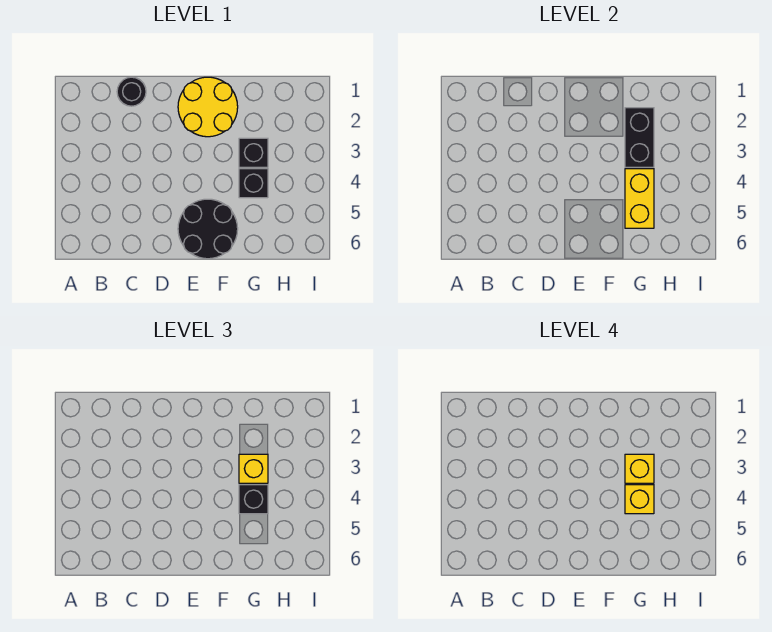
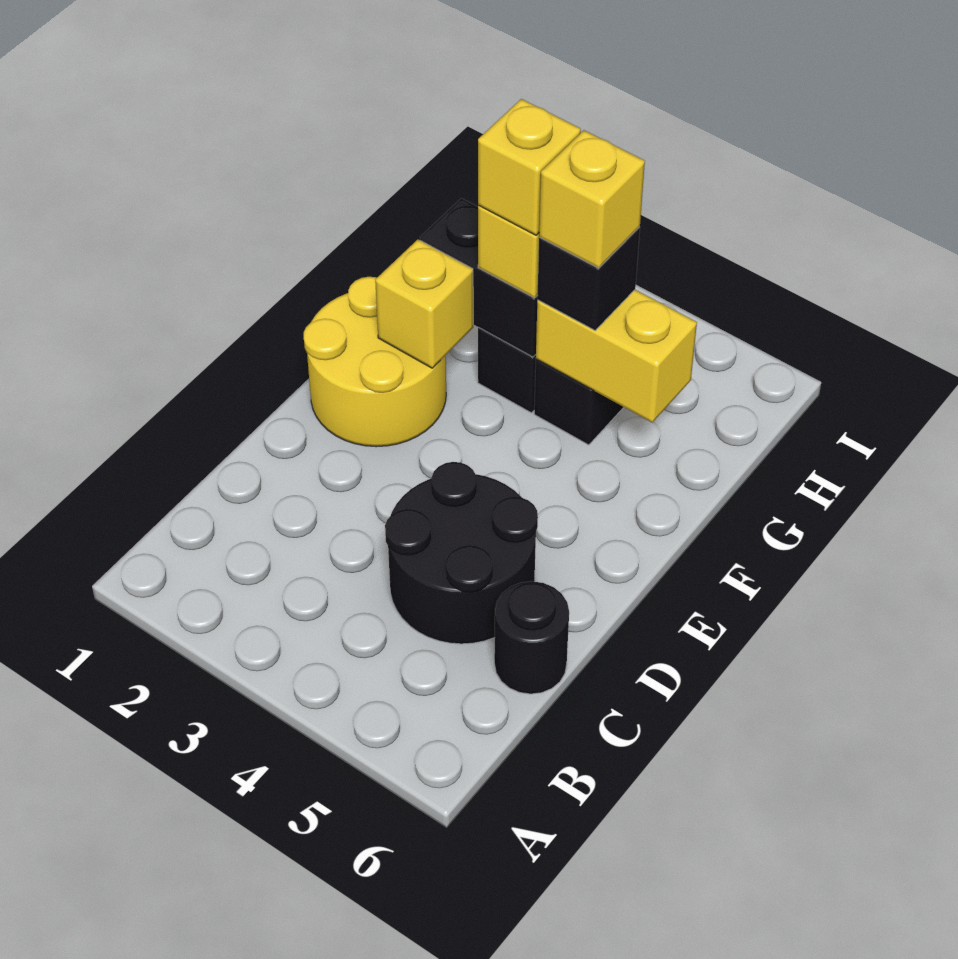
black round brick C1 level 1 -> black round brick C6 level 1
black round brick E5:F6 level 1 -> black round brick C4:D5 level 1
none -> yellow brick F2 level 2

